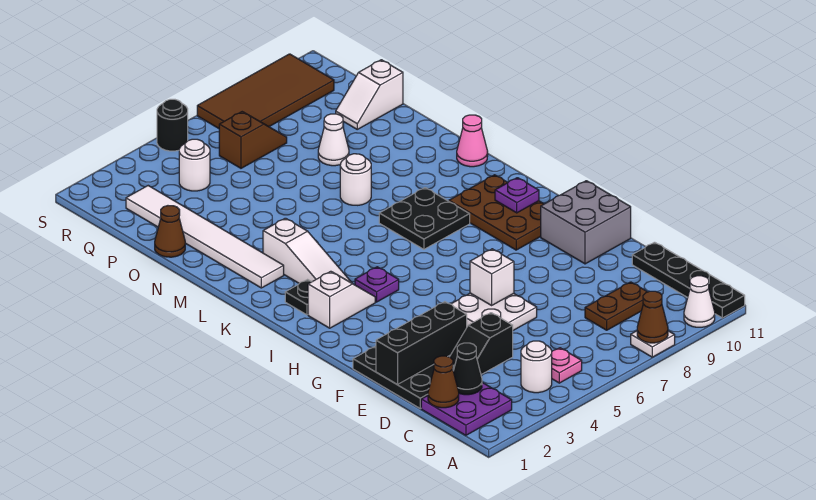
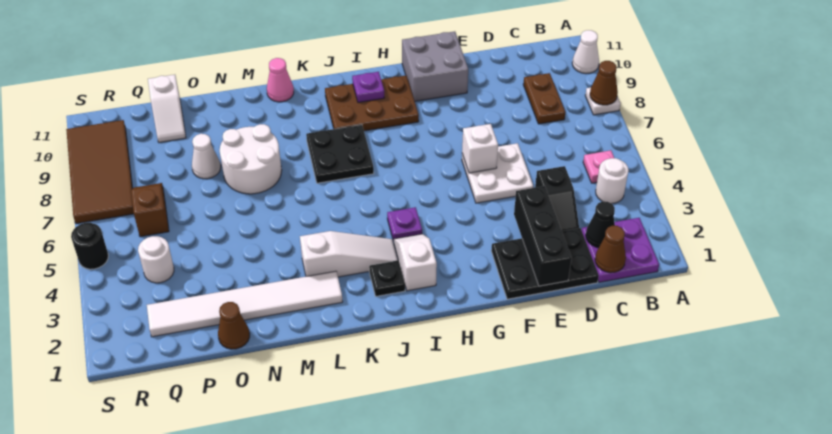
black plate A11:D11 level 1 -> none
white round brick M7 level 1 -> white round brick M7:N8 level 1

